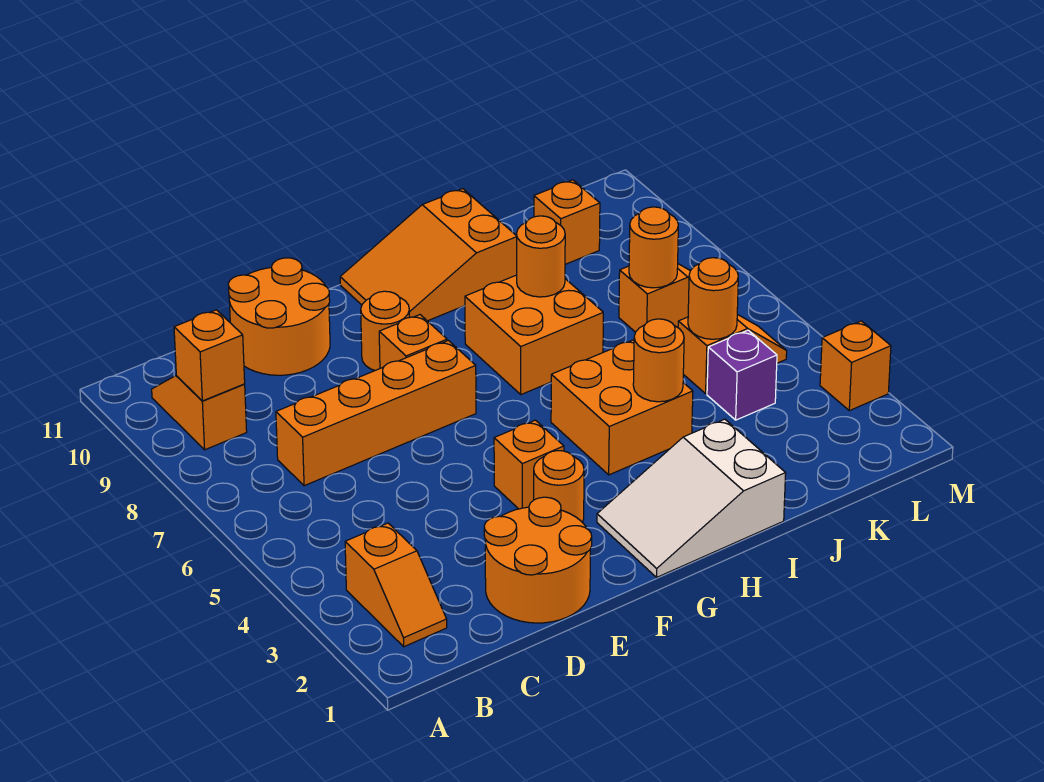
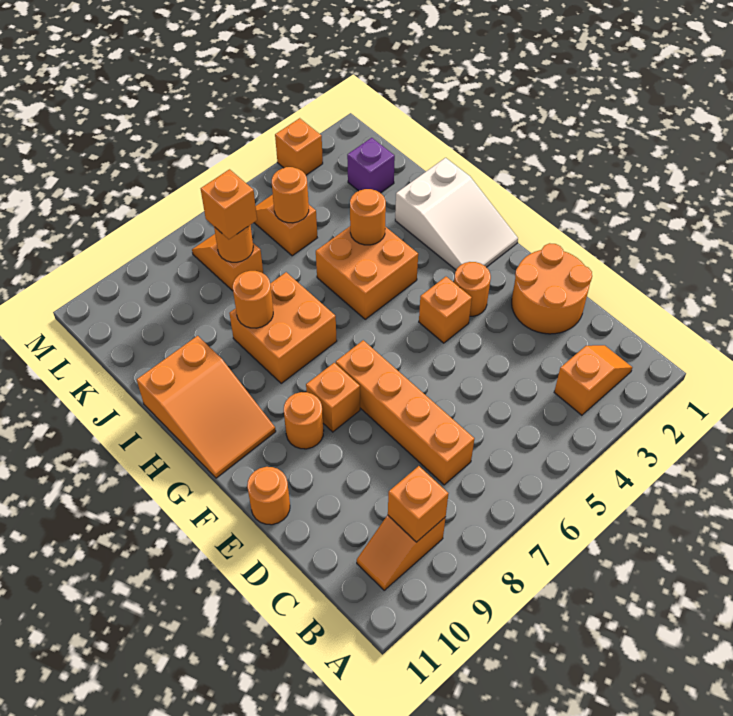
orange round brick D10:E11 level 1 -> orange round brick E11 level 1
purple brick K4 level 1 -> purple brick K2 level 1
orange brick K10 level 1 -> orange brick K7 level 3

